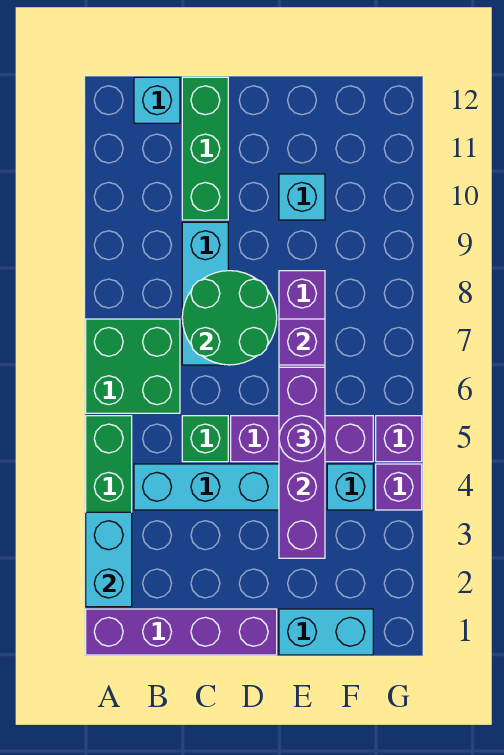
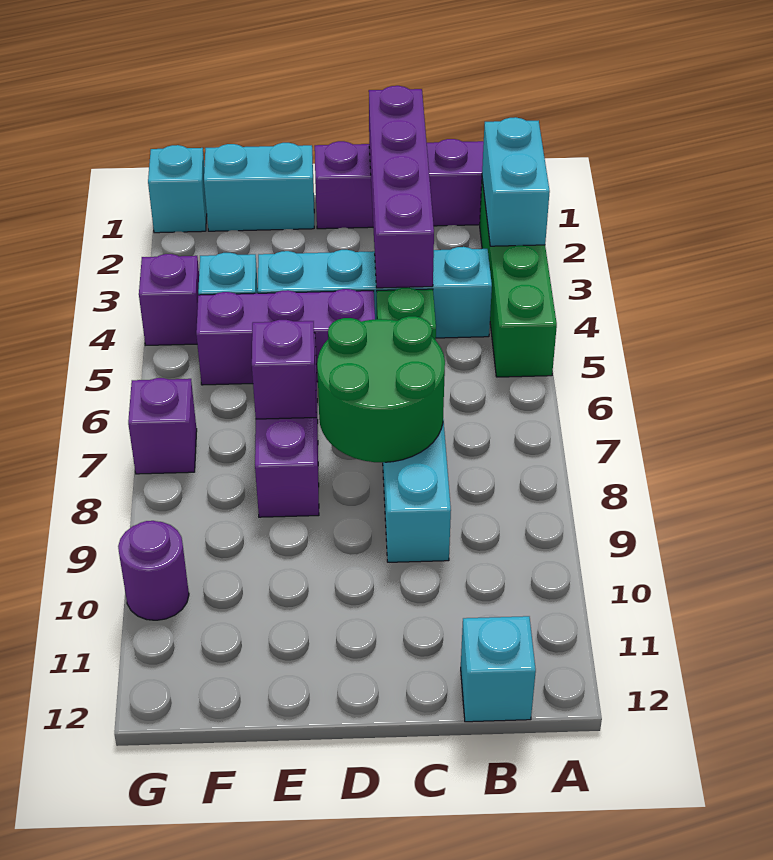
green brick A6:B7 level 1 -> none
green brick C10:C12 level 1 -> none
purple brick E3:E6 level 2 -> purple brick C1:C4 level 2
purple round brick E5 level 3 -> purple round brick G10 level 1
cyan brick E10 level 1 -> cyan brick G1 level 1
purple brick G5 level 1 -> purple brick G7 level 1

